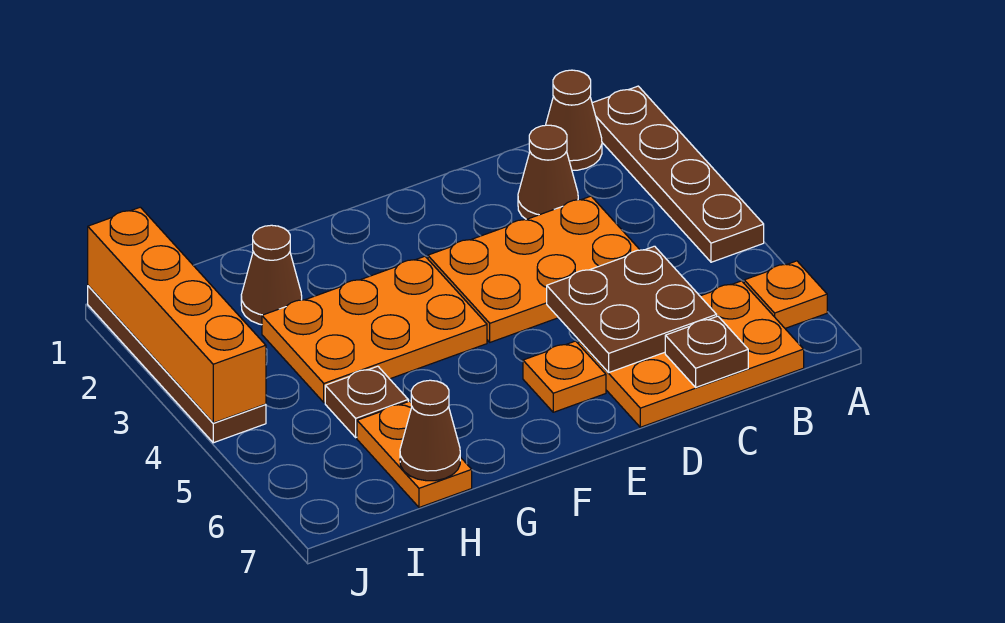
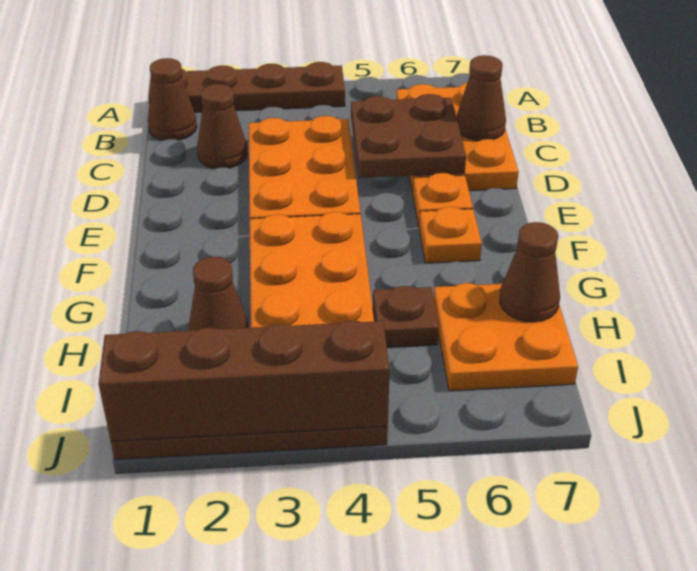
orange plate A6 level 1 -> orange plate F6 level 1
brown plate C7 level 2 -> brown cone C7 level 2
orange plate H6:H7 level 1 -> orange plate H6:I7 level 1
orange brick J1:J4 level 2 -> brown brick J1:J4 level 2

